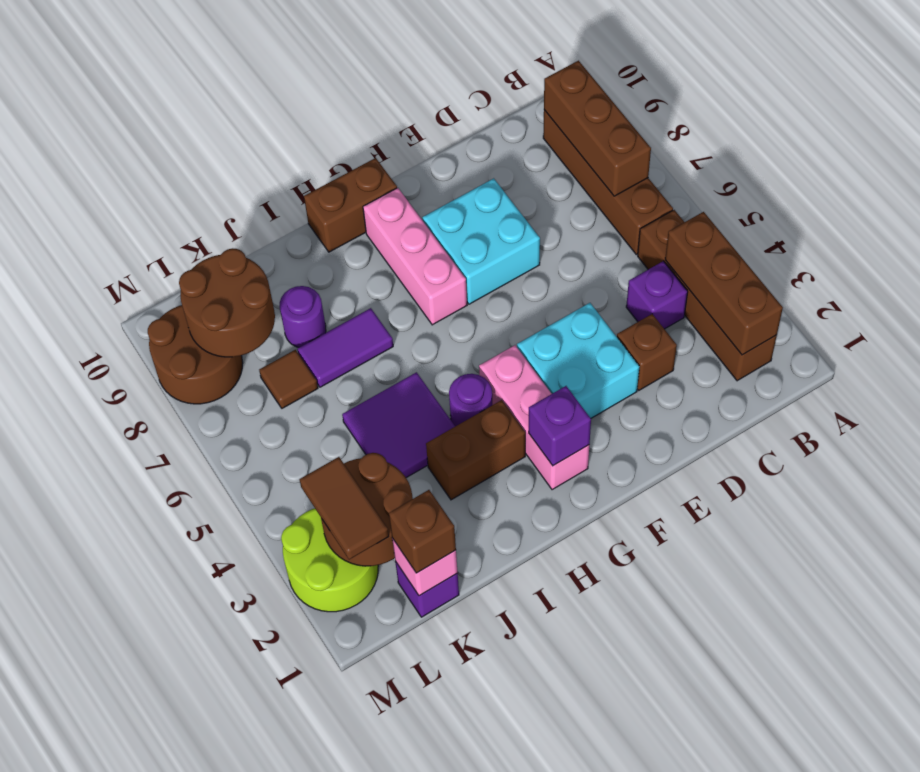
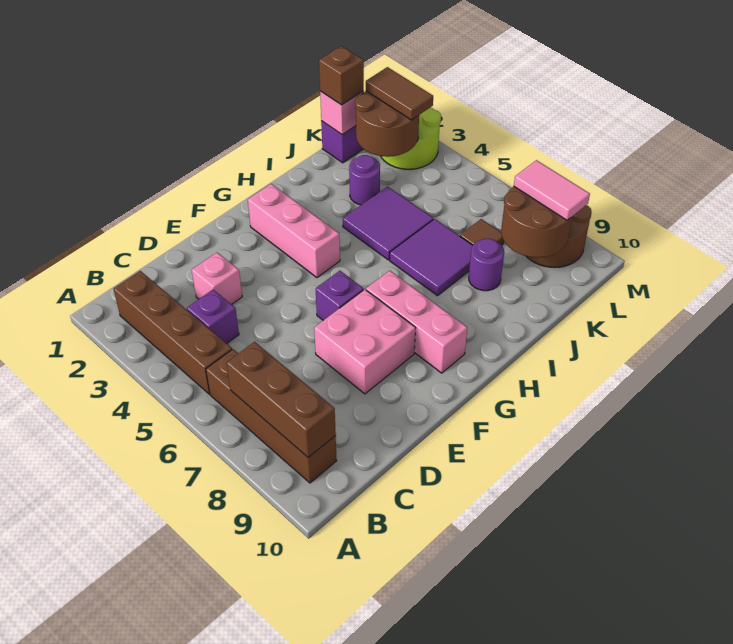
brown brick B2:B4 level 2 -> none
brown brick D3 level 1 -> pink brick D3 level 1
cyan brick E3:F4 level 1 -> none
cyan brick E7:F8 level 1 -> pink brick E7:F8 level 1
purple brick G2 level 2 -> purple brick F6 level 1
brown brick G10:H10 level 1 -> none
brown brick H3:I3 level 1 -> none
purple round brick H4 level 1 -> purple round brick J3 level 1
purple tile I7:J7 level 1 -> purple tile I6:J7 level 1
none -> pink tile L8:L9 level 3

